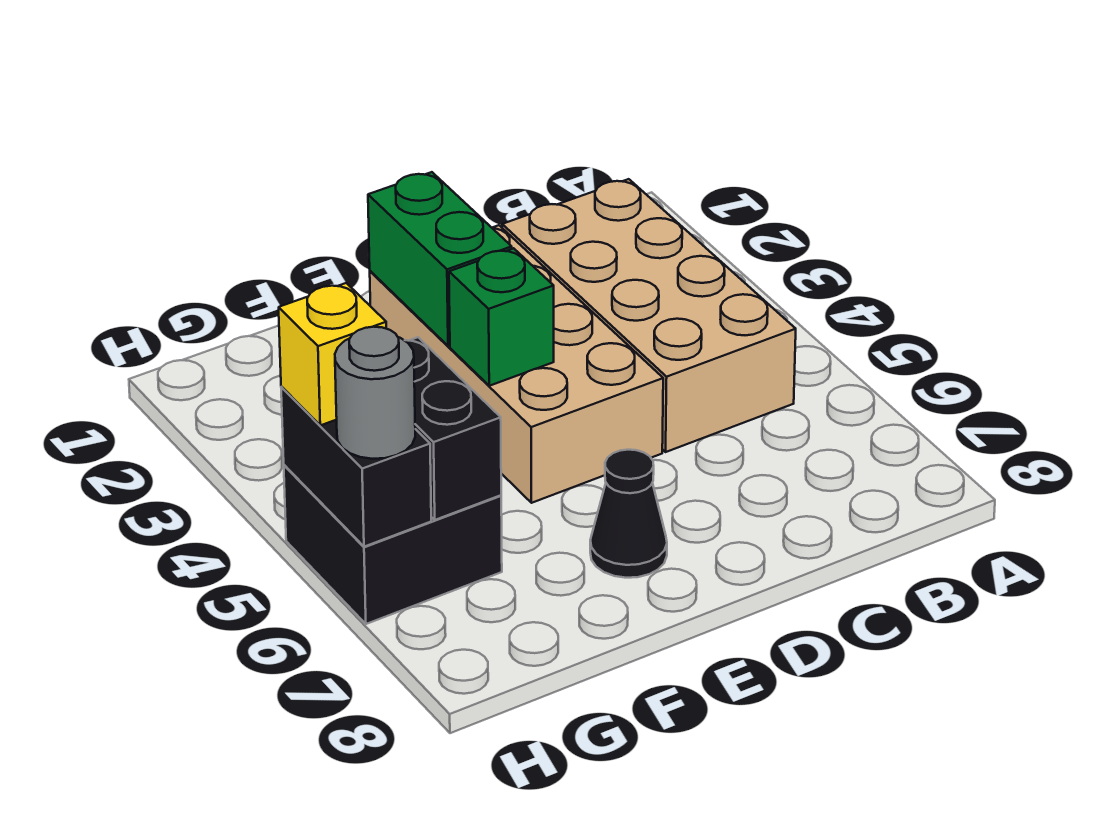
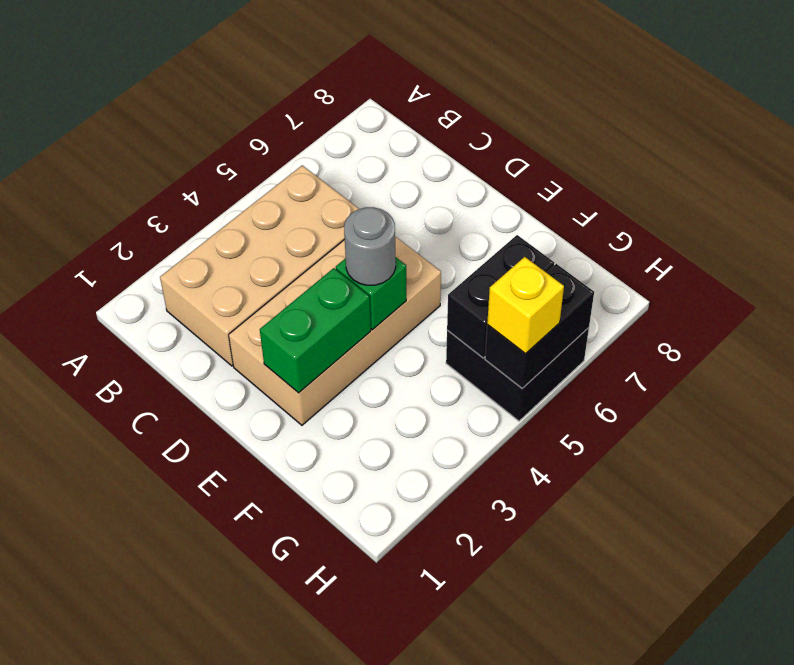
black cone E7 level 1 -> none
grey round brick H6 level 3 -> grey round brick E4 level 3

